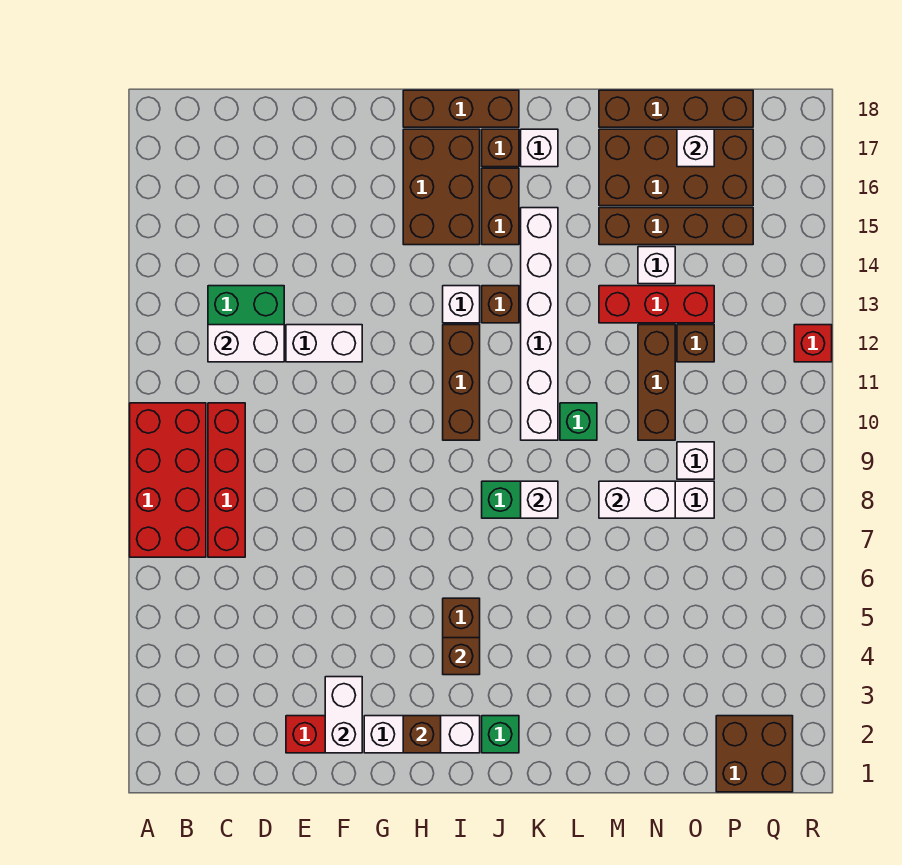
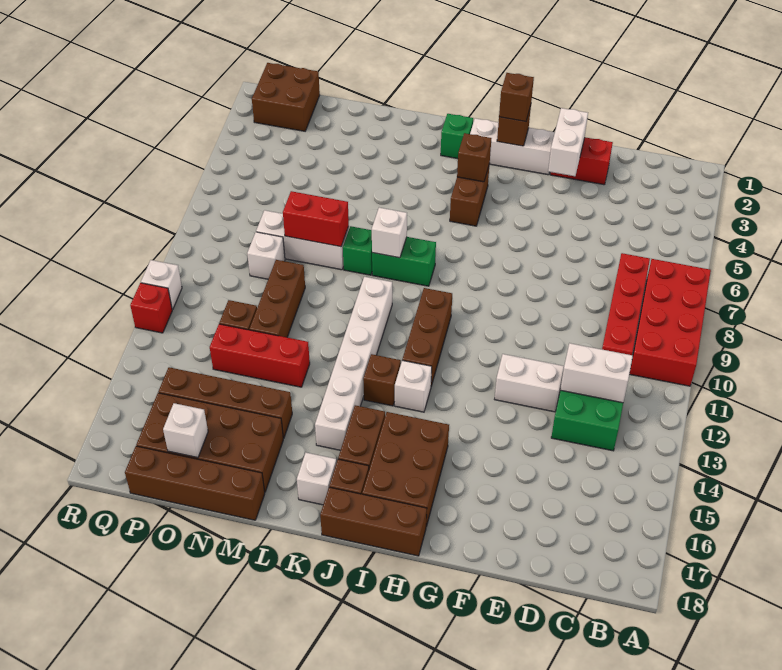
none -> brown brick H2 level 3
green brick L10 level 1 -> green brick L8 level 1
white brick M8:N8 level 2 -> red brick M8:N8 level 2
white brick N14 level 1 -> white brick R11 level 1

